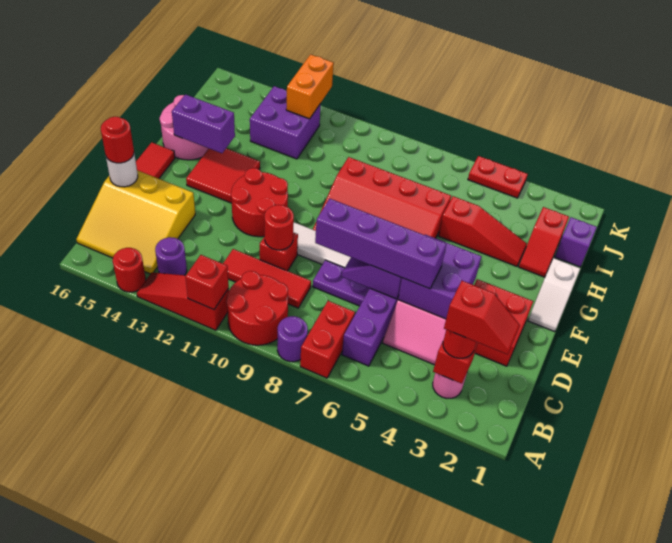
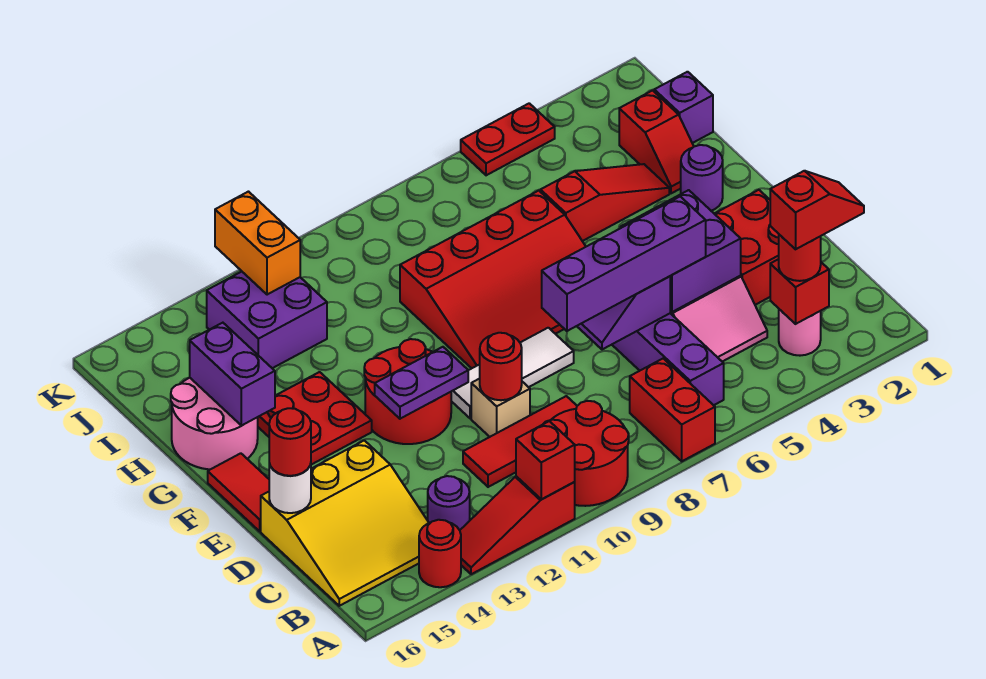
purple round brick A8 level 1 -> purple round brick G2 level 1
purple plate D7:D8 level 1 -> purple plate E11:E12 level 2
red brick D10 level 1 -> tan brick D10 level 1
white slope F1:G1 level 1 top G -> none
red tile F13:G14 level 1 -> red plate F13:G14 level 1
purple brick G14:G15 level 2 -> purple brick G15:H15 level 2

